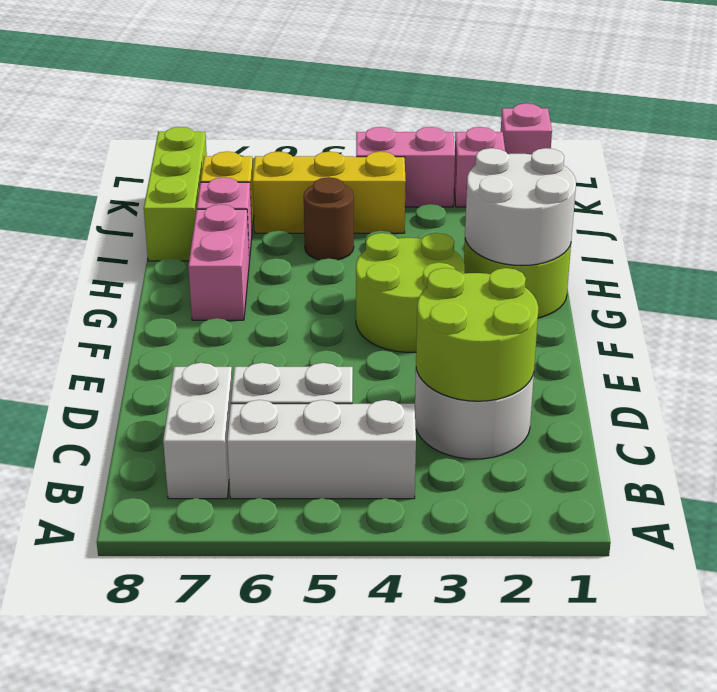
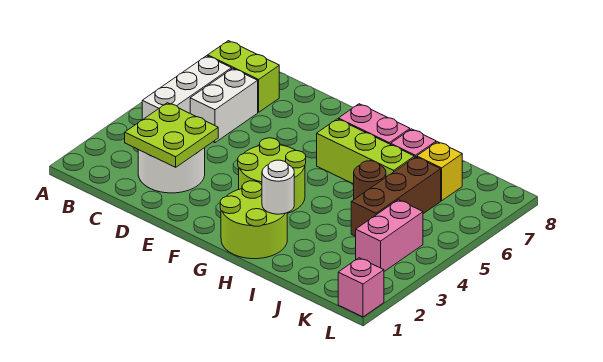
white brick B7:C7 level 1 -> lime brick B7:C7 level 1
lime round brick C2:D3 level 2 -> lime plate C2:D3 level 2
white round brick G1:H2 level 2 -> white round brick H2 level 2
lime brick I8:K8 level 1 -> lime brick G6:I6 level 1
yellow brick J4:J6 level 1 -> brown brick J4:J6 level 1
pink brick K2 level 1 -> none

